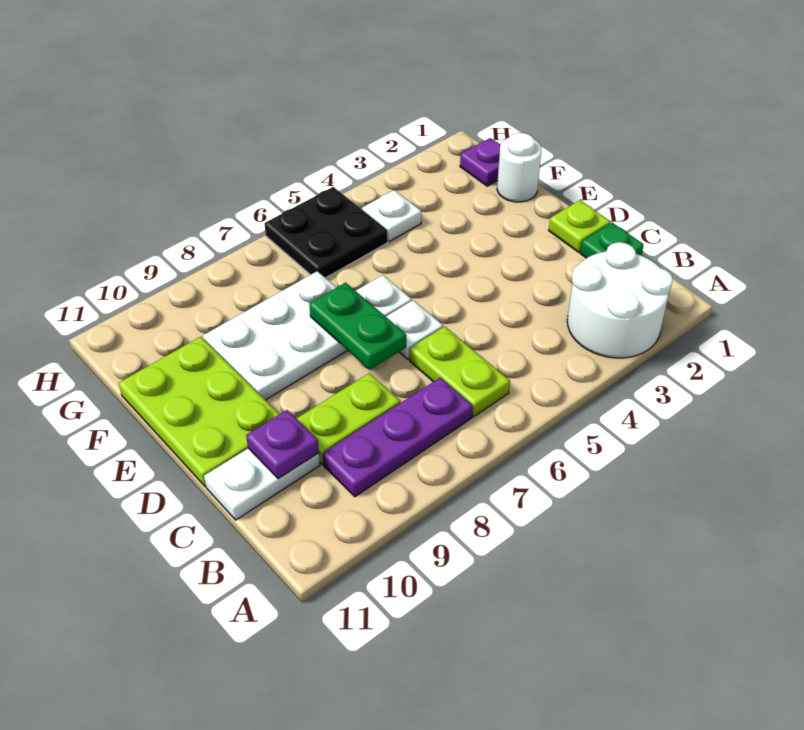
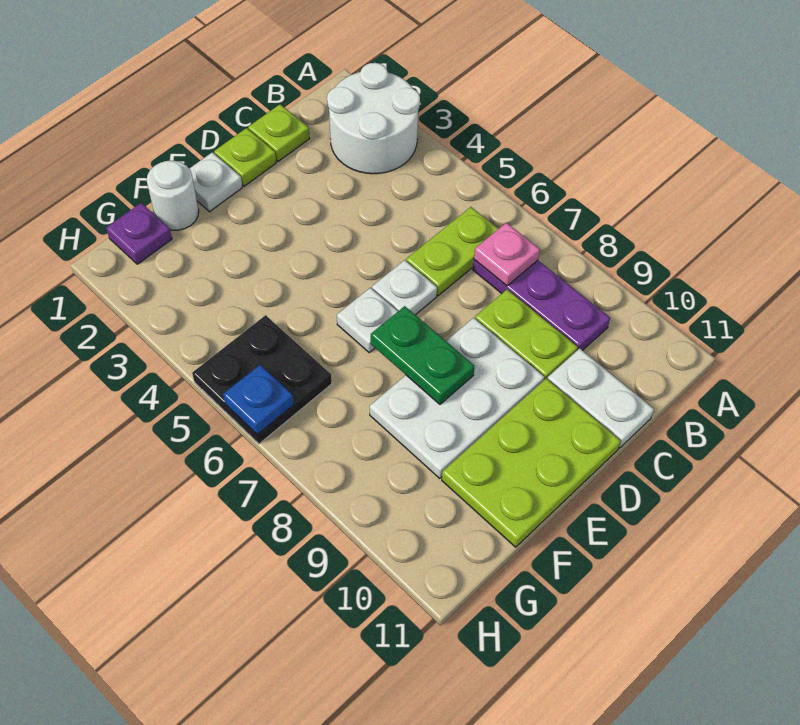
none -> pink plate B7 level 2
green plate C1 level 1 -> lime plate C1 level 1
purple plate C10 level 2 -> none
green plate D7:E7 level 2 -> green plate E7:E8 level 2
white plate E7:F9 level 1 -> white plate D8:F9 level 1
white plate G4 level 1 -> white plate E1 level 1
none -> blue plate H6 level 2

